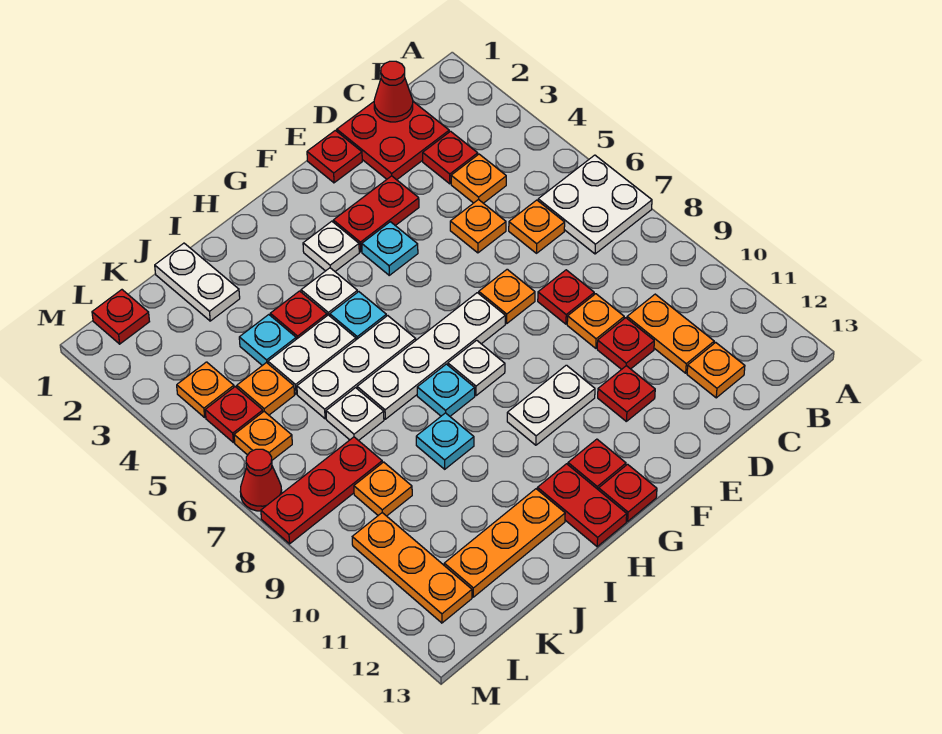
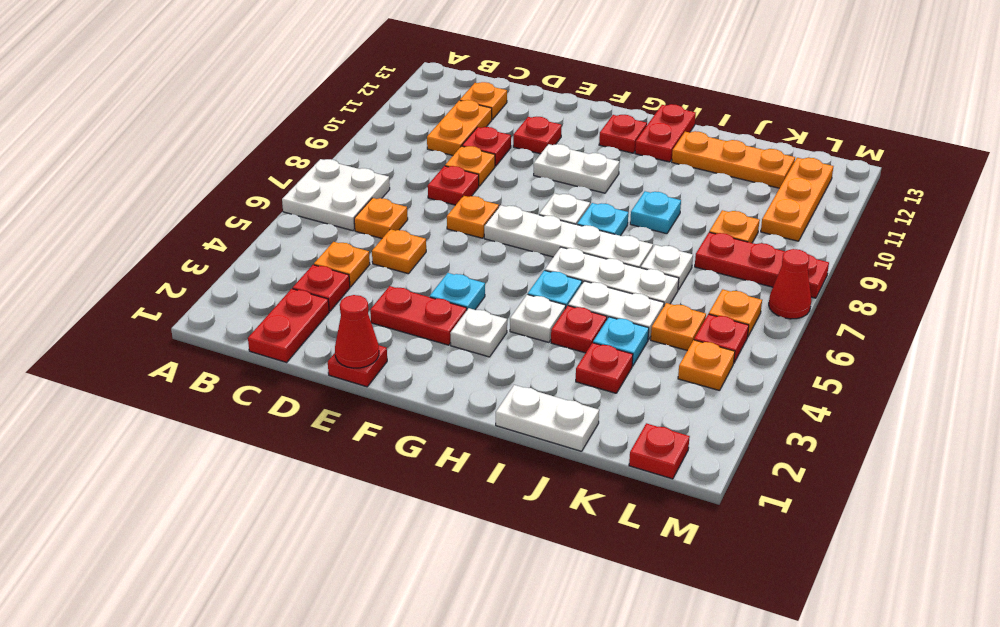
red plate C1:D2 level 1 -> red plate C1:C2 level 1
red cone C1 level 2 -> red cone E1 level 2
red plate G13 level 1 -> red plate J3 level 1
white plate J1:J2 level 1 -> white plate I1:J1 level 1

